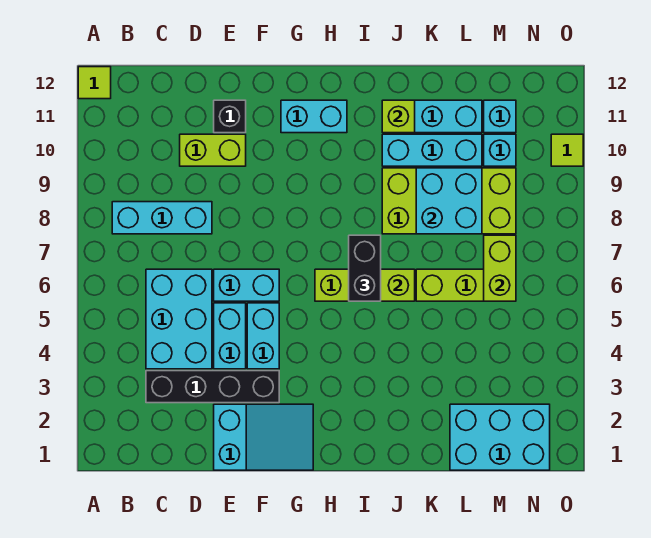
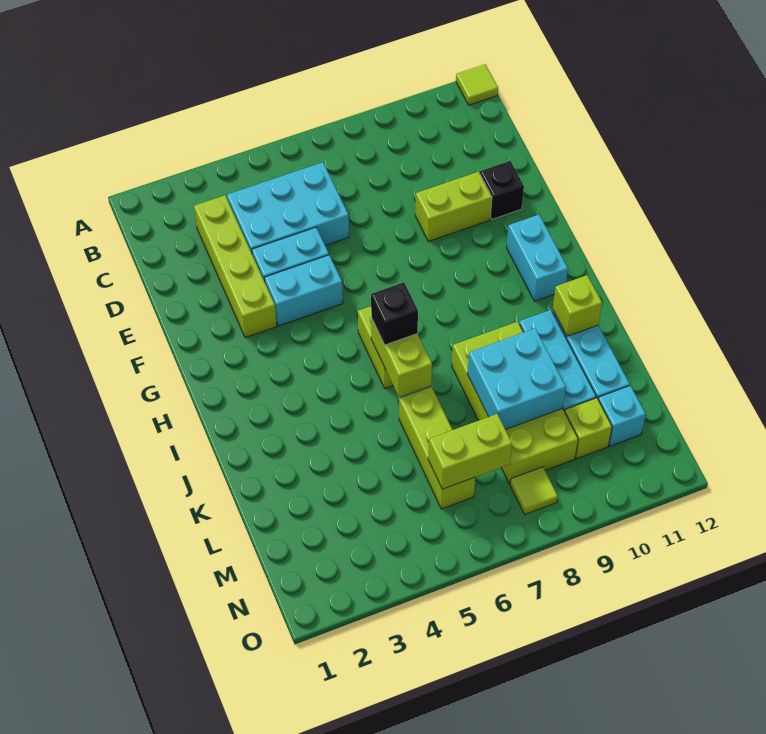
cyan brick B8:D8 level 1 -> none
black brick C3:F3 level 1 -> lime brick C3:F3 level 1
lime brick D10:E10 level 1 -> lime brick E9:E10 level 1
cyan slope E1:G2 level 1 top E -> none
cyan brick E6:F6 level 1 -> none
black brick I6:I7 level 3 -> black brick I6 level 3
cyan brick L1:N2 level 1 -> none
cyan brick M10 level 1 -> lime brick M10 level 1
lime tile O10 level 1 -> lime tile N8 level 1

